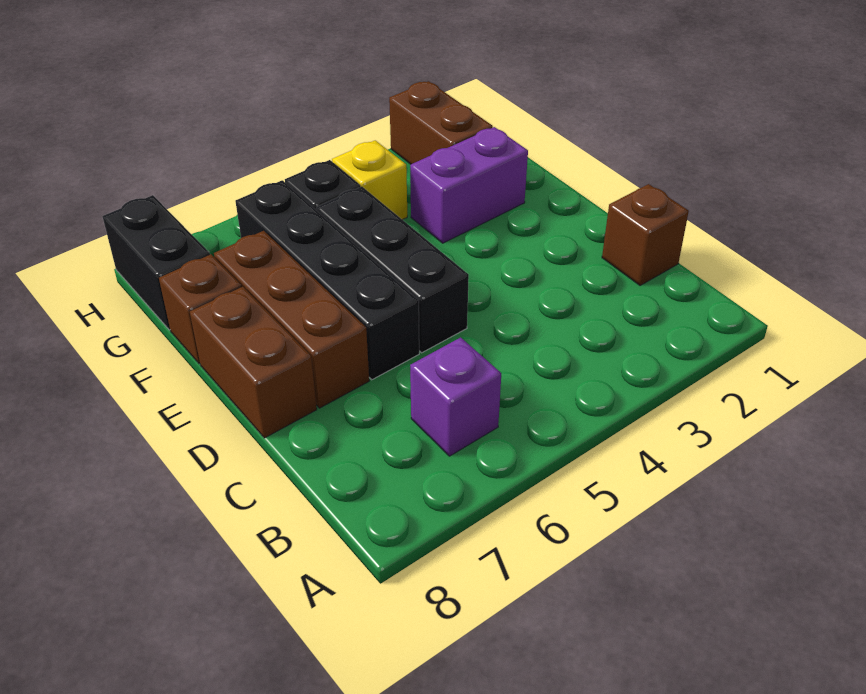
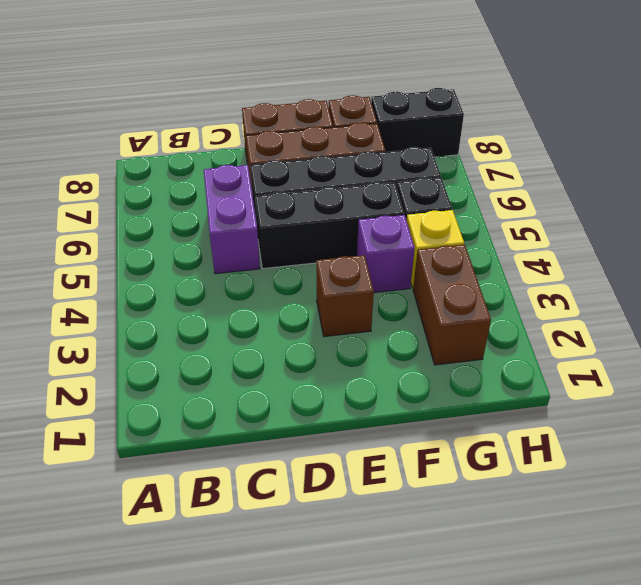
purple brick B6 level 1 -> purple brick F4 level 1
brown brick C1 level 1 -> brown brick E3 level 1
purple brick F2:F3 level 1 -> purple brick C5:C6 level 1
brown brick G2:H2 level 1 -> brown brick G2:G3 level 1

